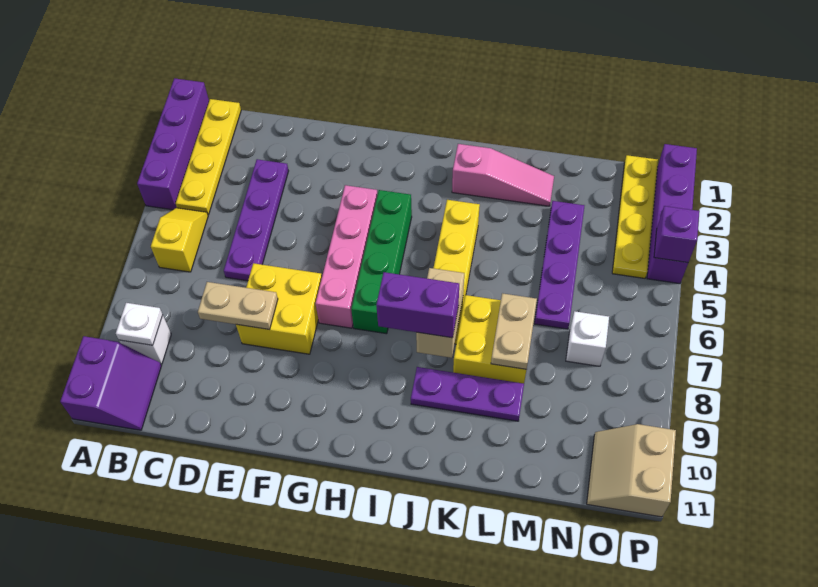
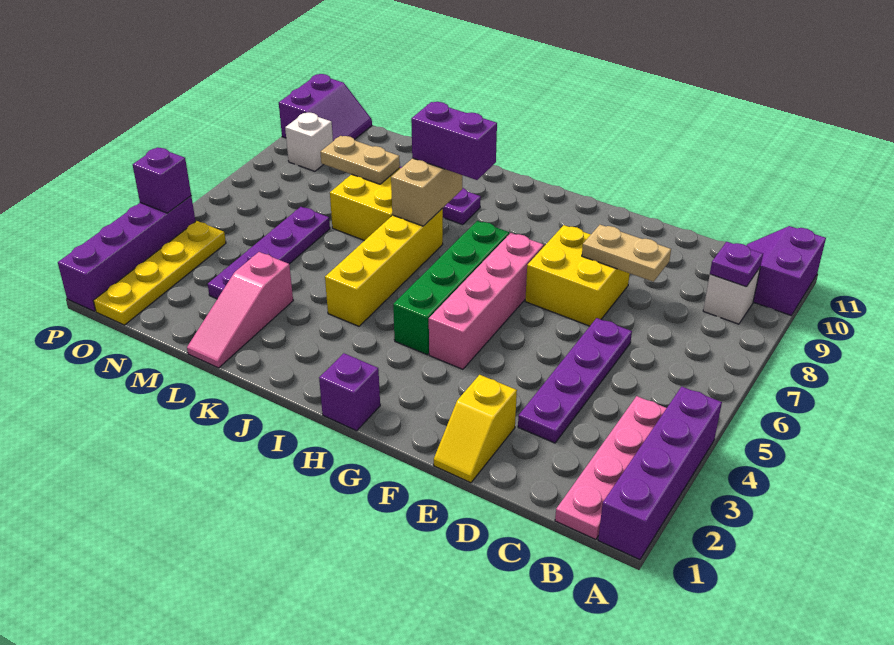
yellow plate B1:B4 level 1 -> pink plate B1:B4 level 1
yellow slope B5:B6 level 1 top 6 -> yellow slope E1:E2 level 1 top 2
white plate B9 level 2 -> purple plate B9 level 2
none -> purple brick H1 level 1
pink slope J2:L2 level 1 top J -> pink slope L1:L3 level 1 top 3
tan plate L7:L8 level 2 -> tan plate L8:M8 level 2
white brick N7 level 1 -> white brick O9 level 1
tan slope O10:P11 level 1 top P -> purple slope O10:P11 level 1 top P

